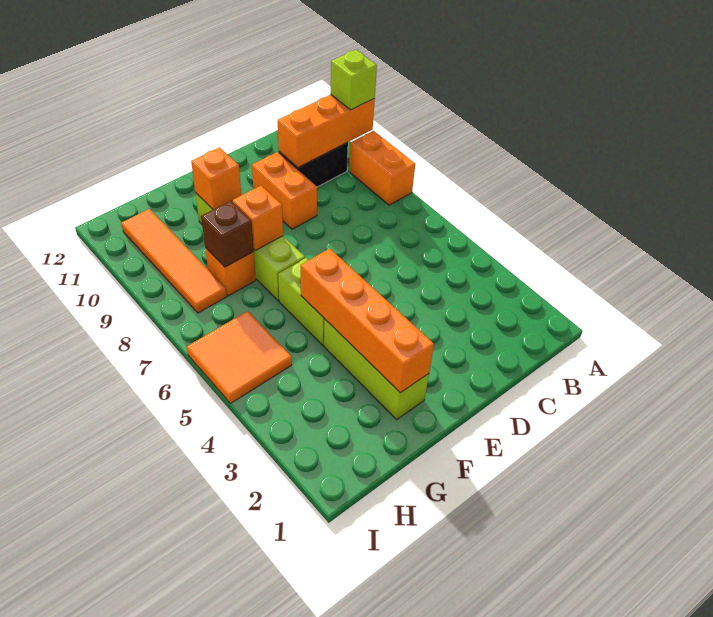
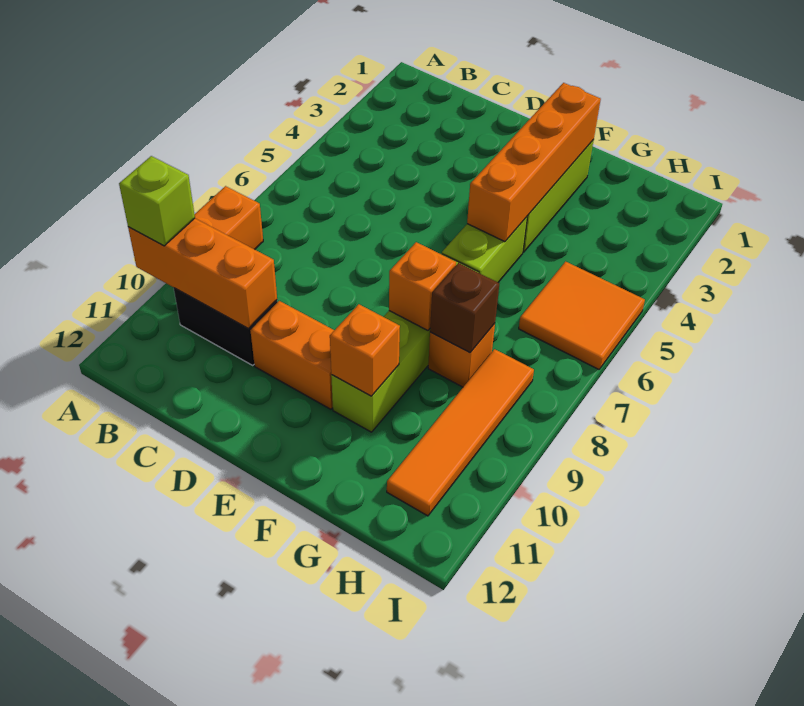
orange brick D9:D10 level 1 -> orange brick D10:E10 level 1

